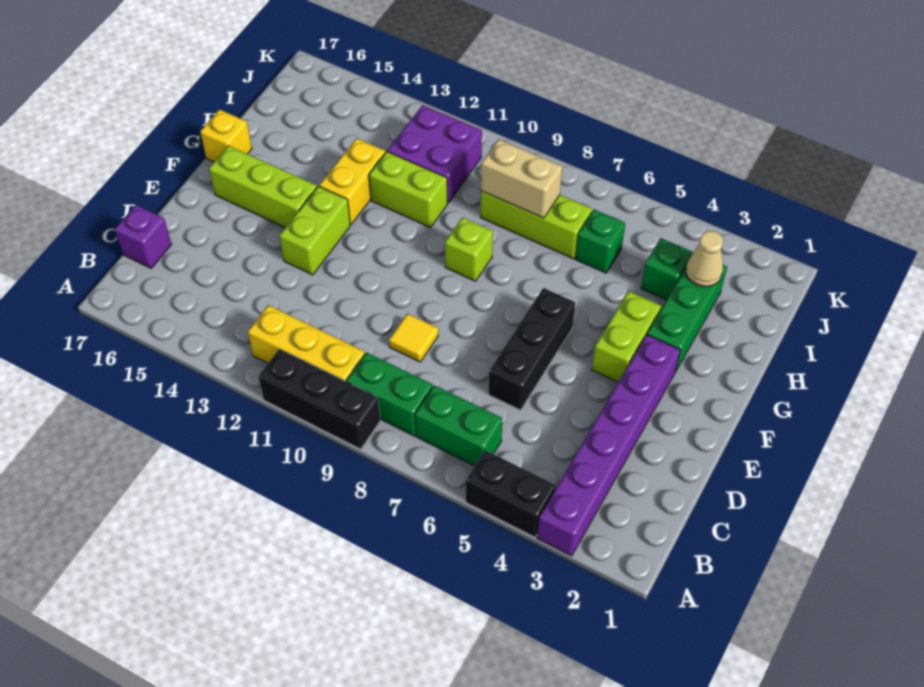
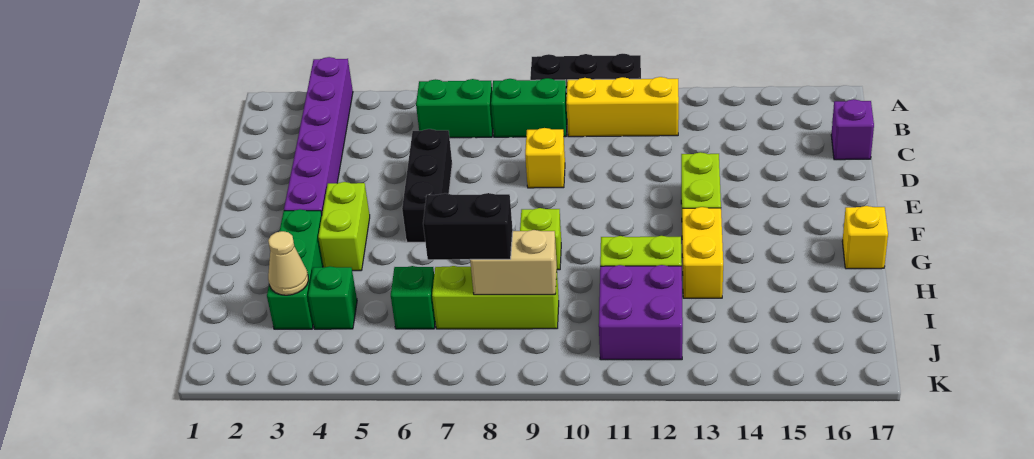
black brick A4:A5 level 1 -> black brick I7:I8 level 3
yellow tile D9 level 1 -> yellow brick D9 level 1
lime brick F14:F16 level 1 -> none

